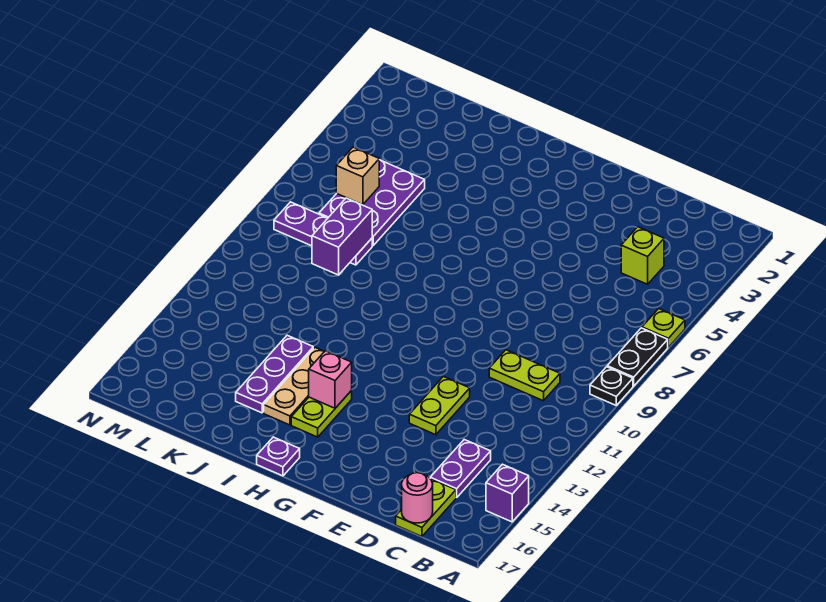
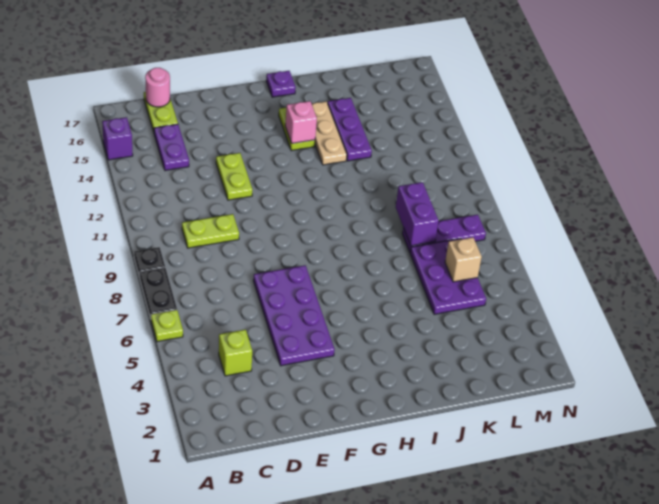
none -> purple plate E4:F7 level 1

